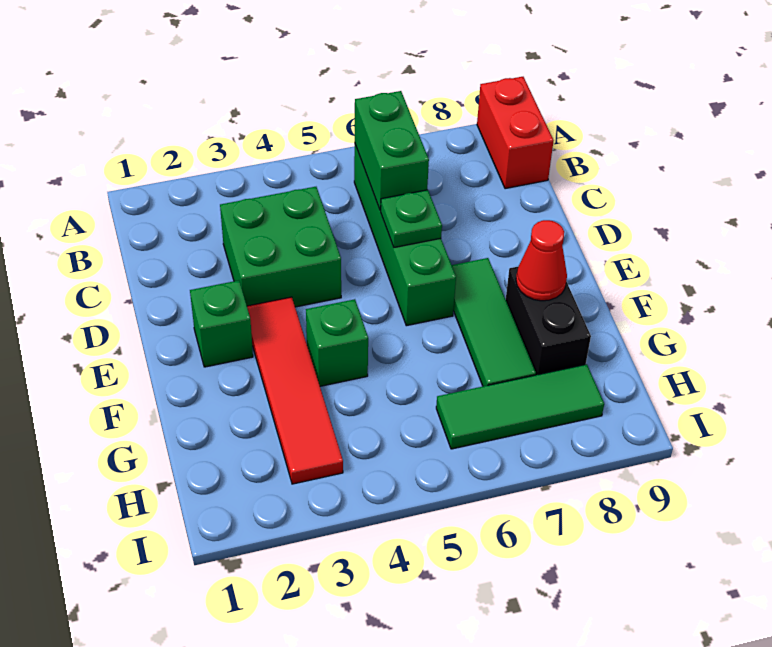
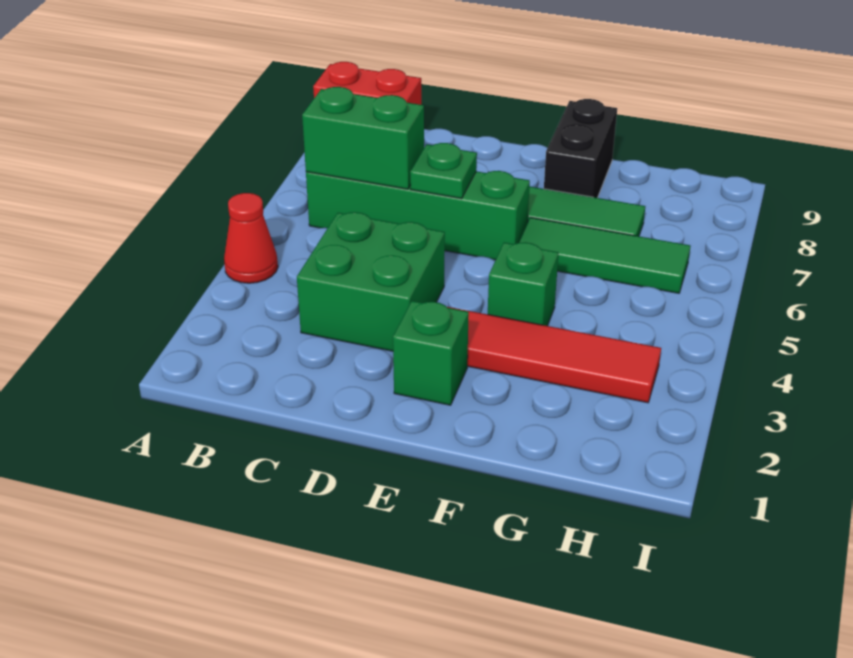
black brick F8:G8 level 1 -> black brick F8:F9 level 1
red cone F8 level 2 -> red cone A4 level 1
green tile H6:H8 level 1 -> green tile F6:H6 level 1

